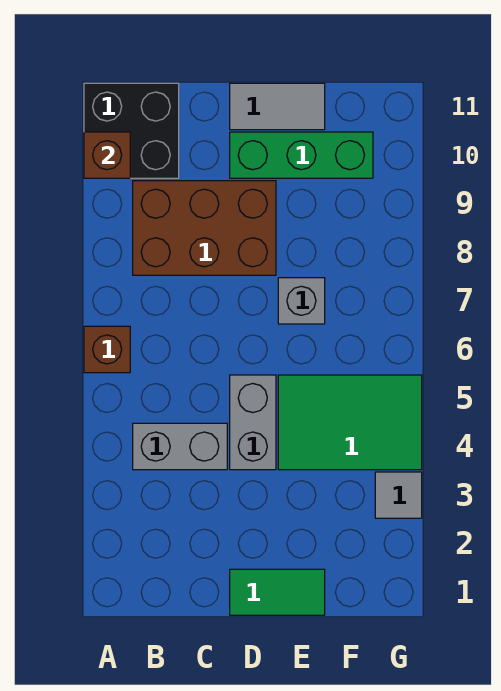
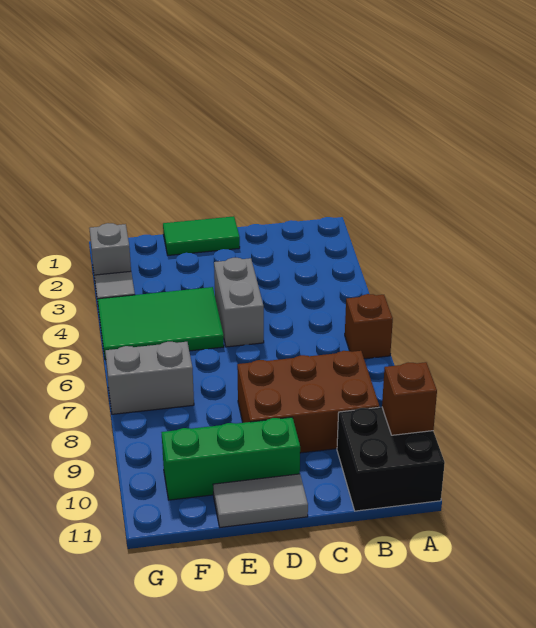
grey brick B4:C4 level 1 -> grey brick F7:G7 level 1
grey brick E7 level 1 -> grey brick G2 level 1

